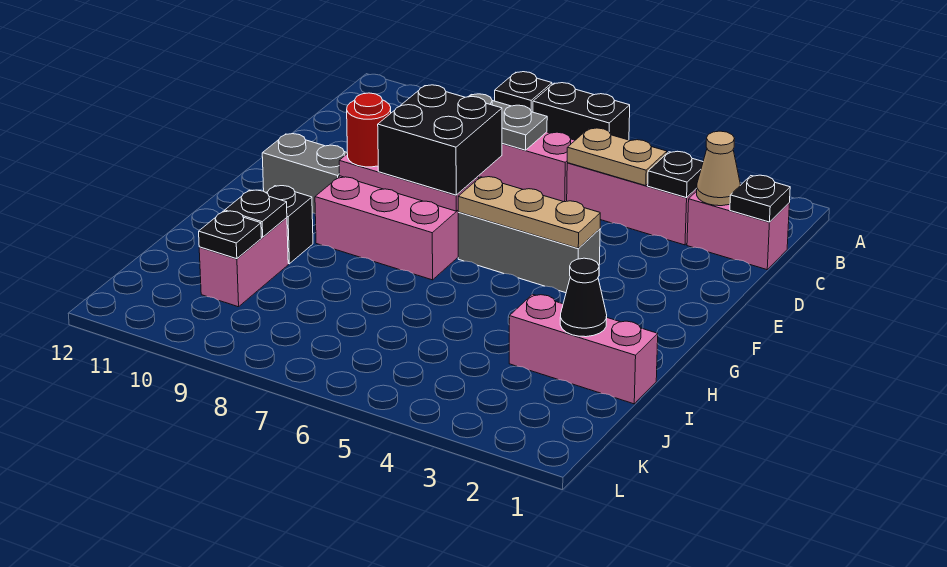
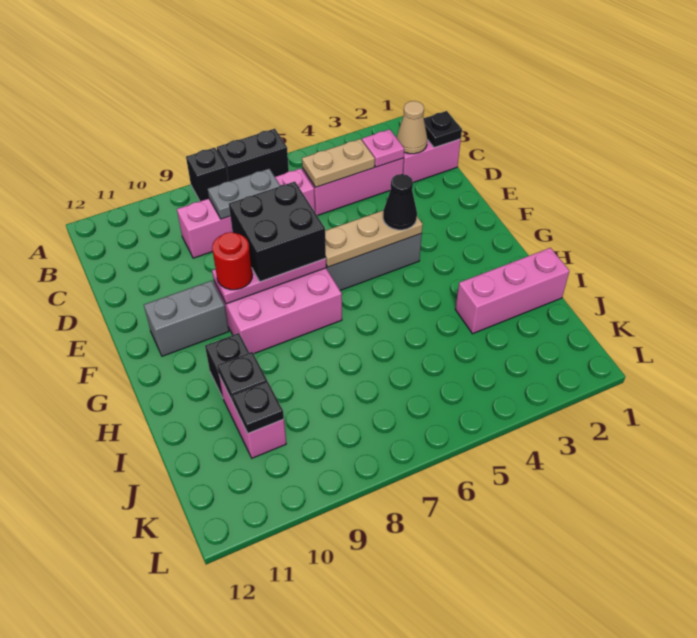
black plate C3 level 2 -> pink plate C3 level 2
black cone I2 level 2 -> black cone F4 level 3

